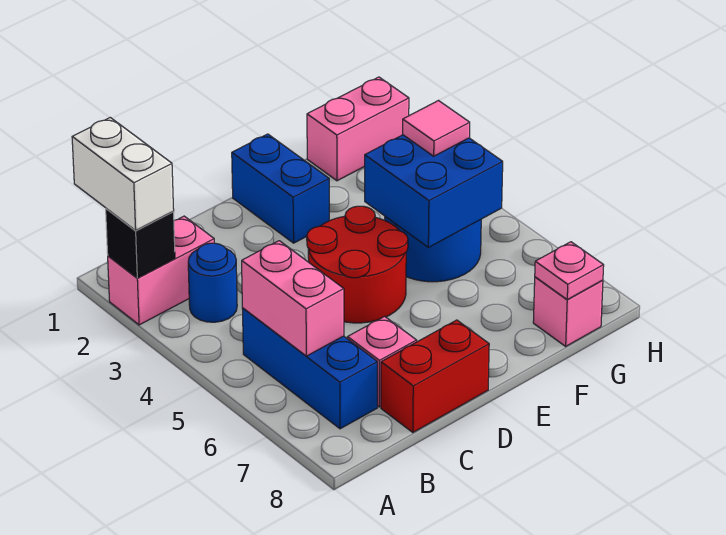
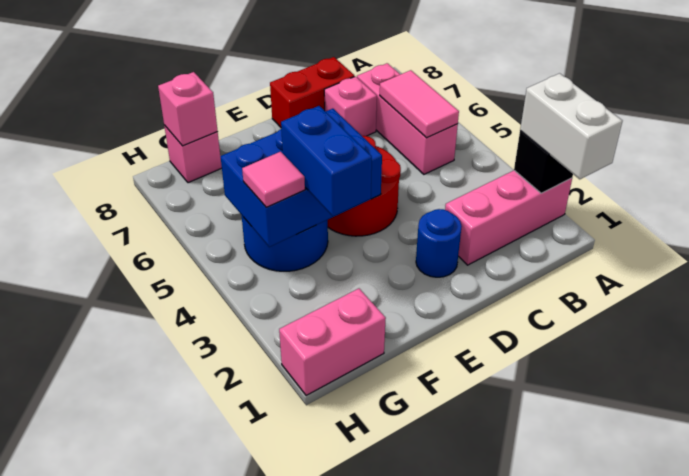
pink brick A2:B2 level 1 -> pink brick A2:C2 level 1
blue round brick B3 level 1 -> blue round brick D2 level 1
blue brick B5:B7 level 1 -> pink brick B5:B7 level 1
pink brick B5:B6 level 2 -> pink tile B5:B6 level 2
blue brick E1:E2 level 1 -> blue brick F3:F4 level 3
blue brick F4:G5 level 2 -> blue brick E4:G5 level 2
pink plate G8 level 2 -> pink brick G8 level 2

